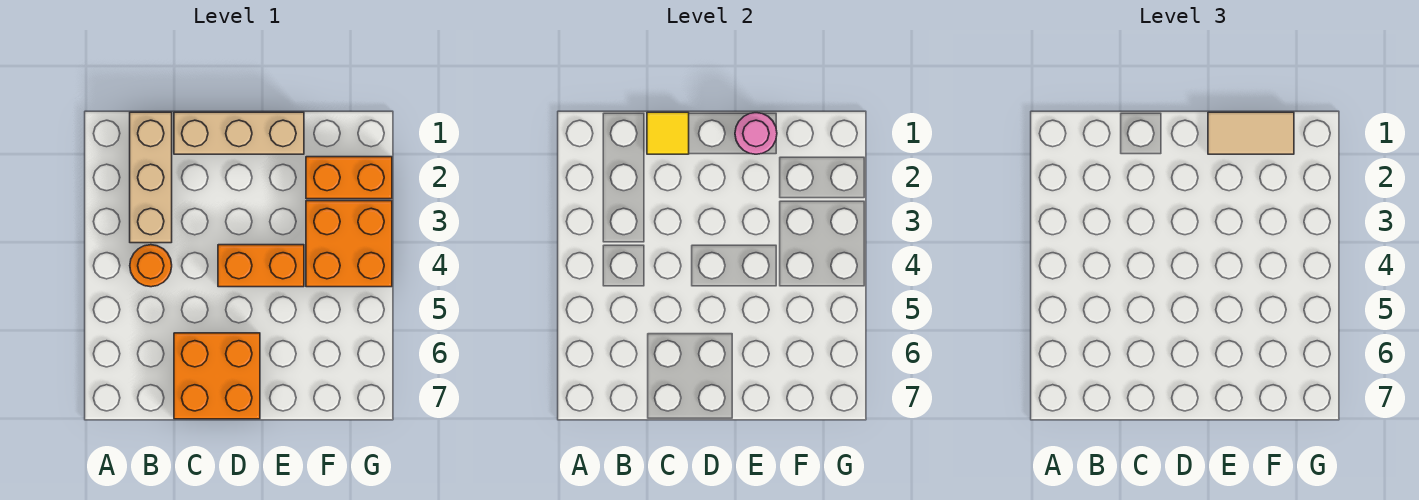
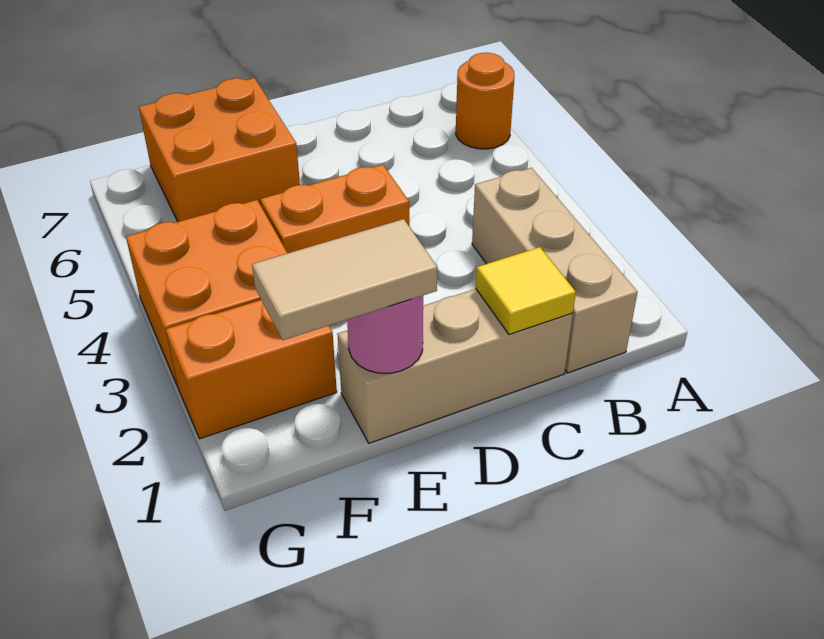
orange round brick B4 level 1 -> orange round brick A6 level 1
orange brick C6:D7 level 1 -> orange brick E6:F7 level 1

